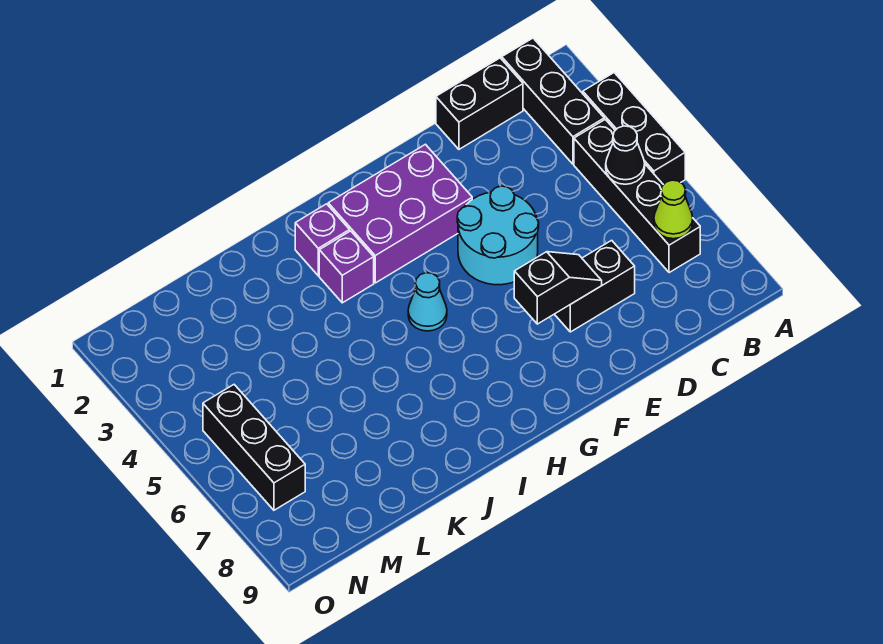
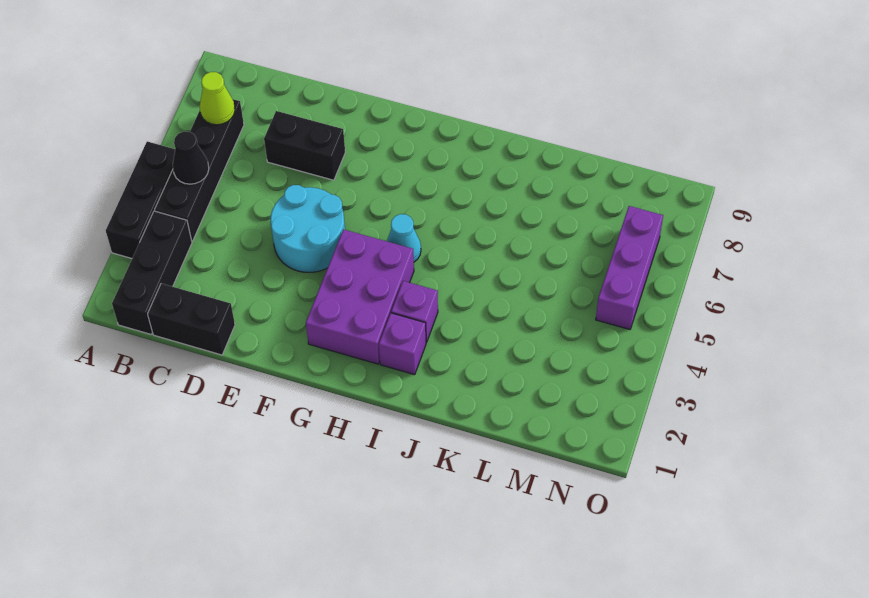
black slope E7:F7 level 2 top F -> none
purple brick F2:H3 level 1 -> purple brick G2:H4 level 1
black brick N5:N7 level 1 -> purple brick N5:N7 level 1

